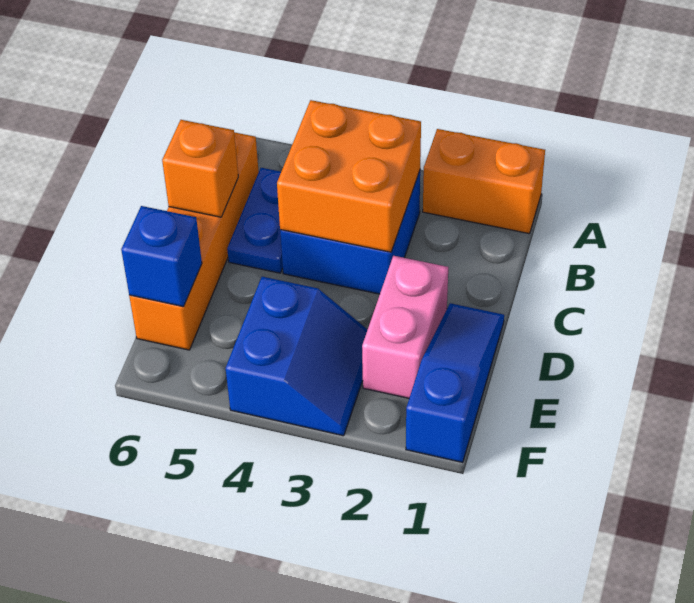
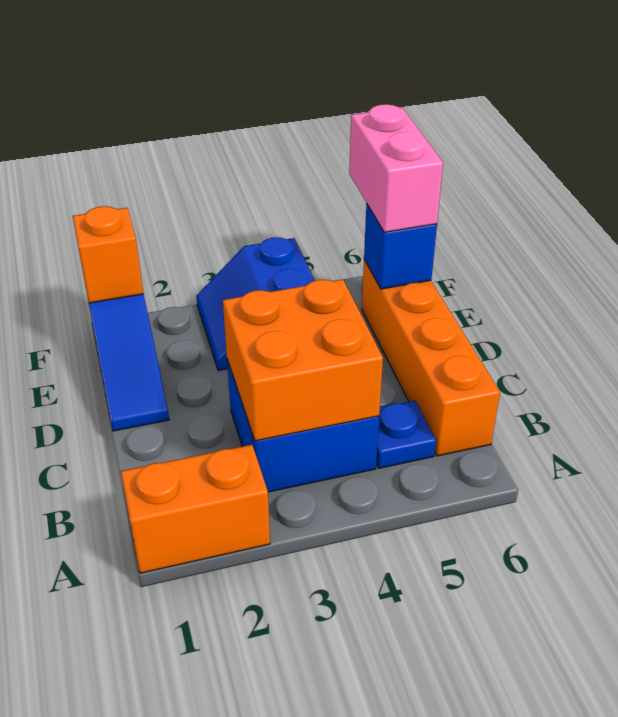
blue plate B5:C5 level 1 -> blue plate B5 level 1
orange brick C6 level 2 -> orange brick F1 level 2
pink brick D2:E2 level 1 -> pink brick E6:F6 level 3

